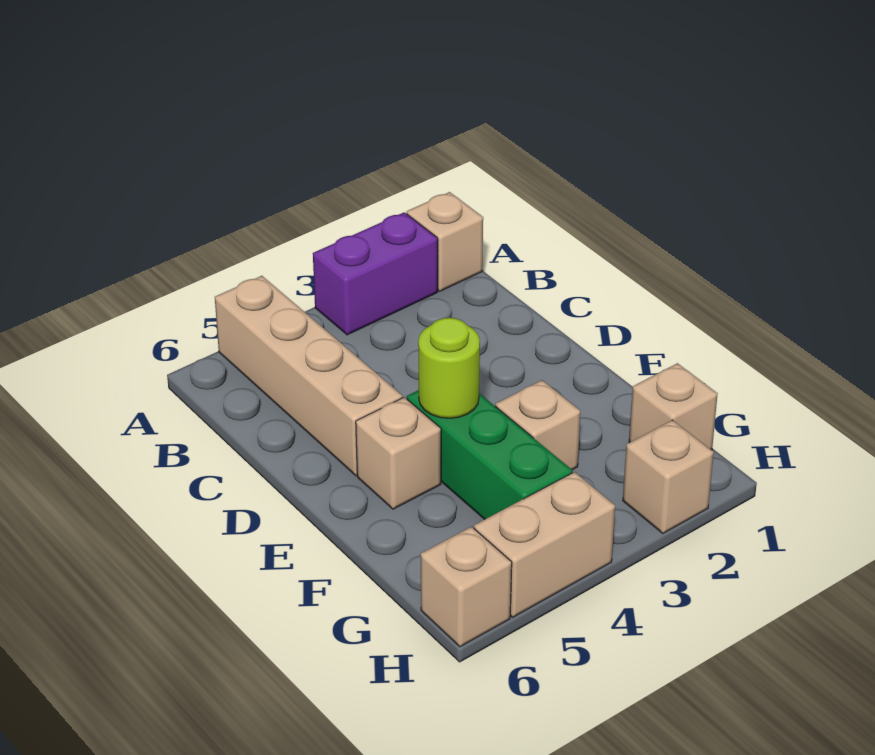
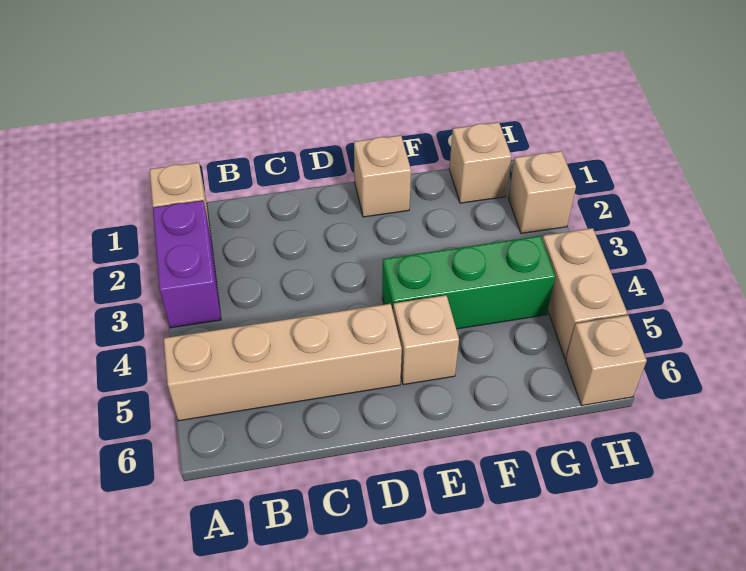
lime round brick E4 level 2 -> none
tan brick F3 level 1 -> tan brick E1 level 1

